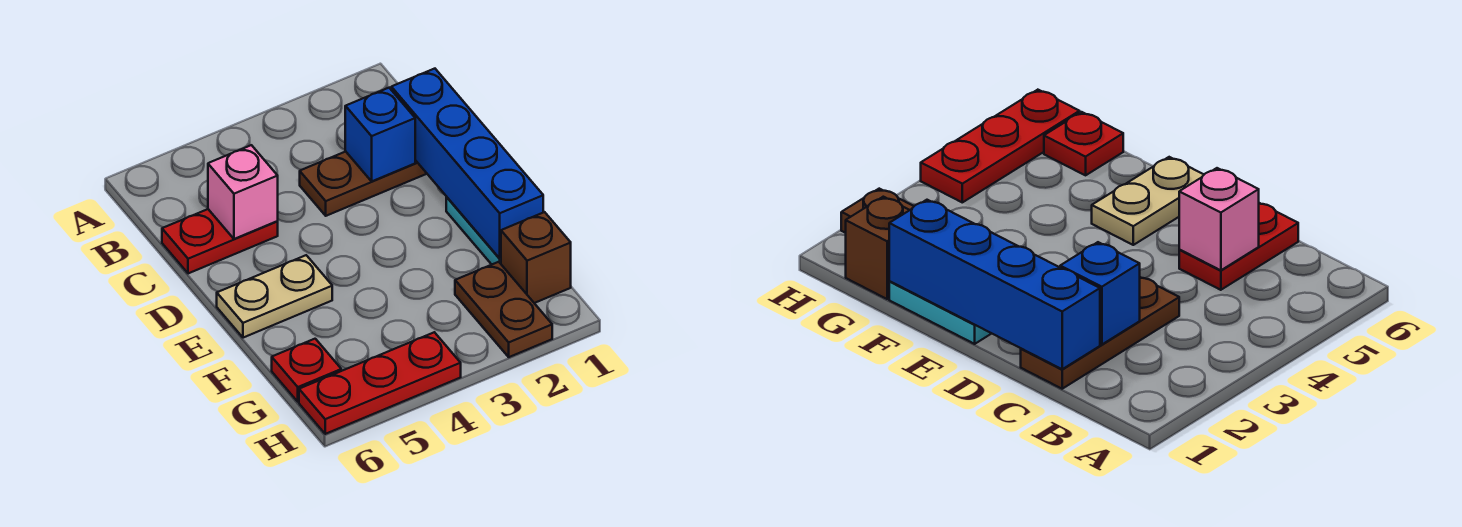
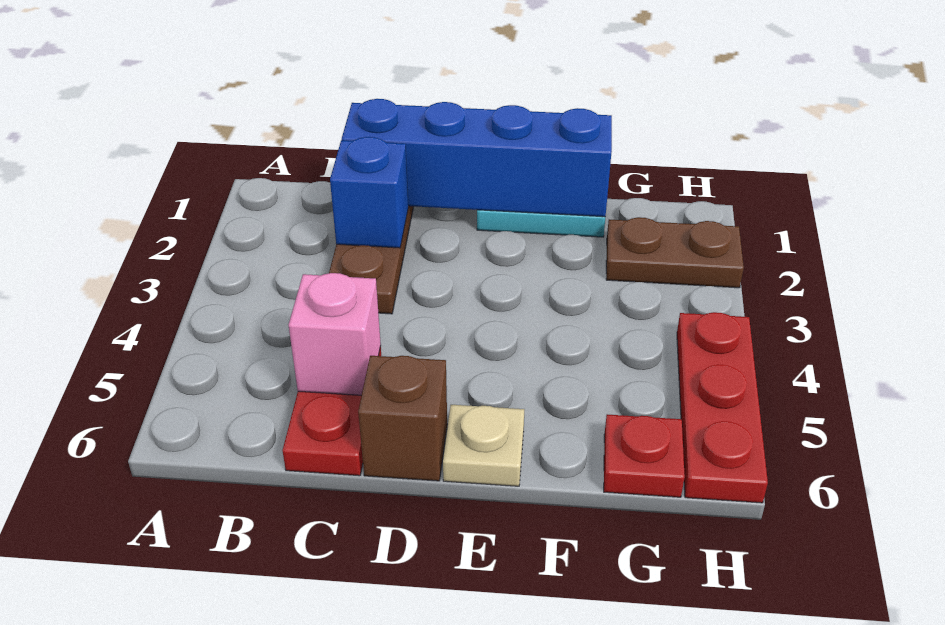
tan plate E5:E6 level 1 -> tan plate E6 level 1
brown brick G1 level 1 -> brown brick D6 level 1

